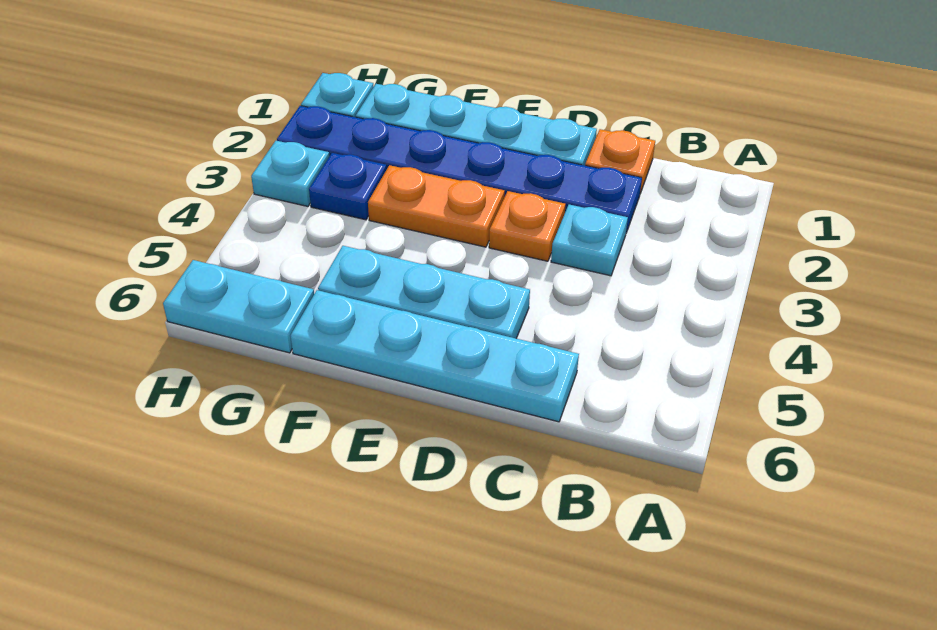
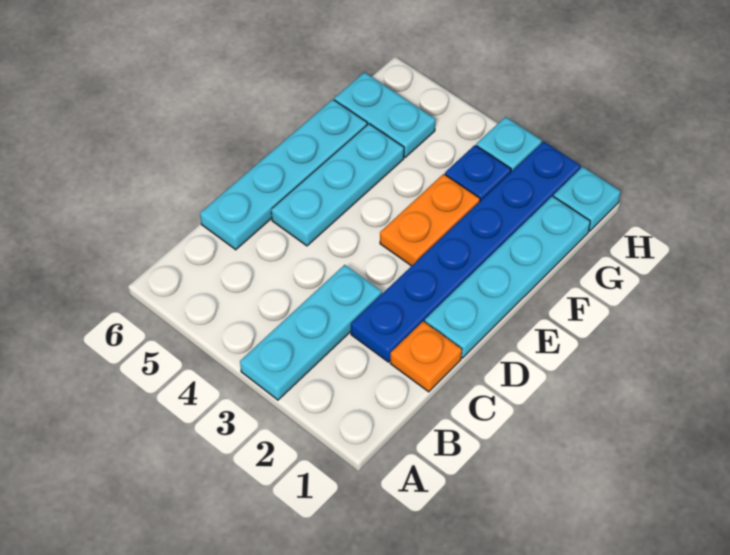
cyan plate C3 level 1 -> cyan plate A3:C3 level 1
orange plate D3 level 1 -> none
cyan plate G6:H6 level 1 -> cyan plate G5:G6 level 1

